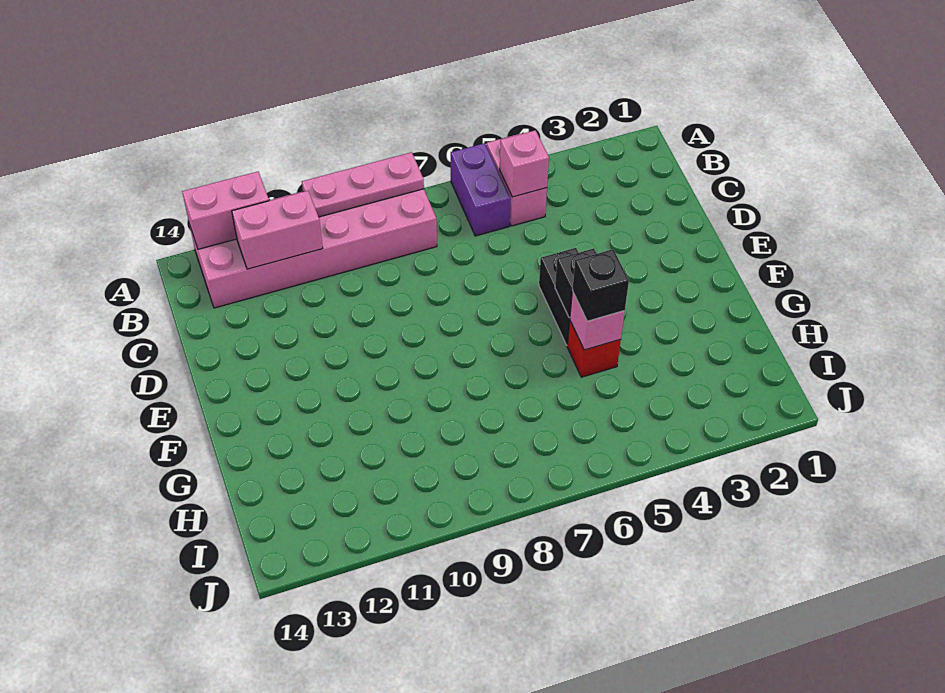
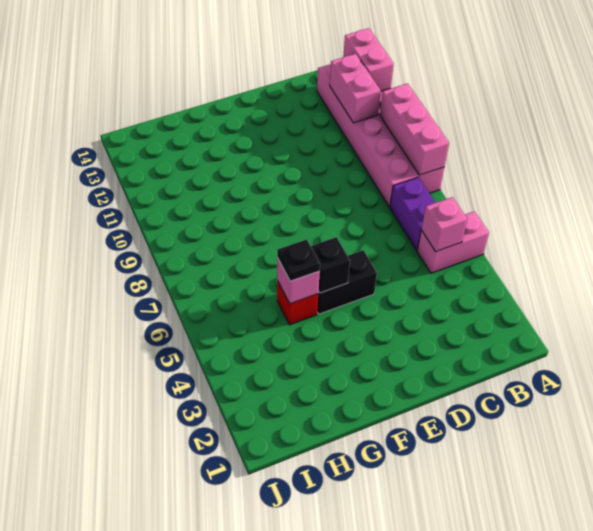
purple brick A6:B6 level 1 -> purple brick B6:B7 level 1
pink plate A8:A10 level 2 -> pink brick A8:A10 level 2
black brick G5 level 3 -> black plate G5 level 3

